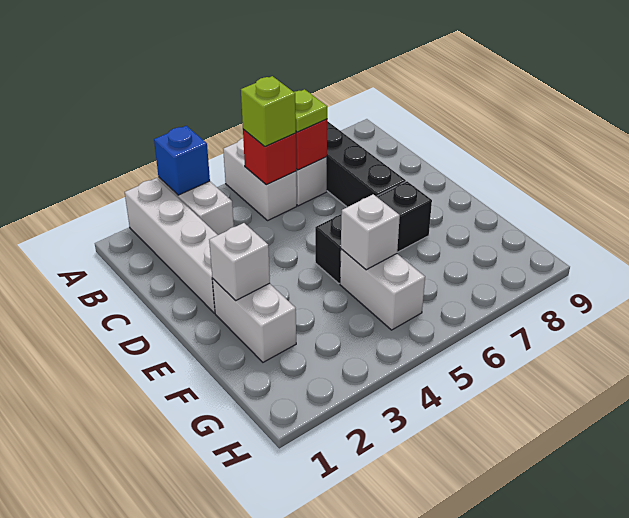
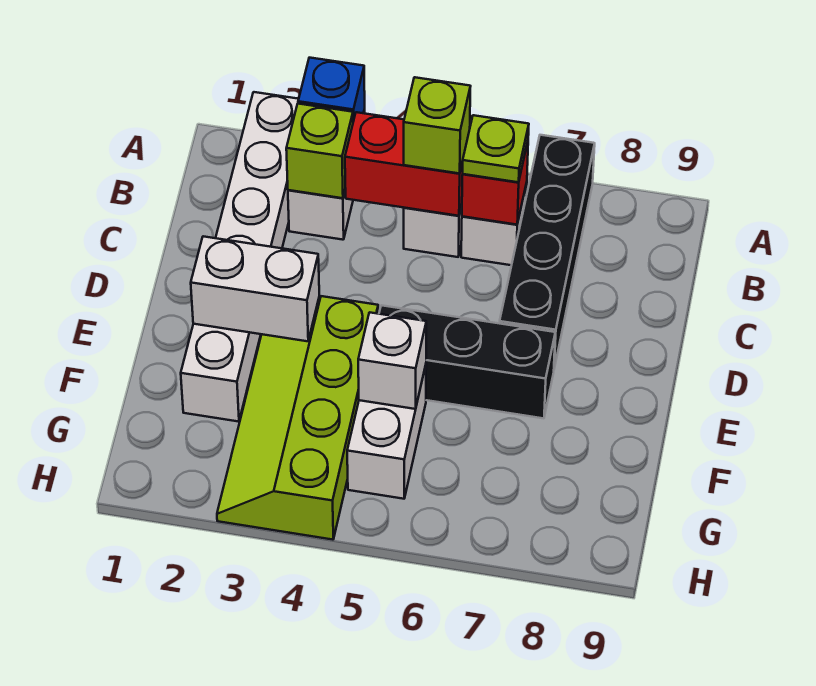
none -> lime brick B3 level 2
red brick B5 level 2 -> red brick B4:B5 level 2
white brick E2 level 2 -> white brick E2:E3 level 2
none -> lime slope E3:H4 level 1 top 4

